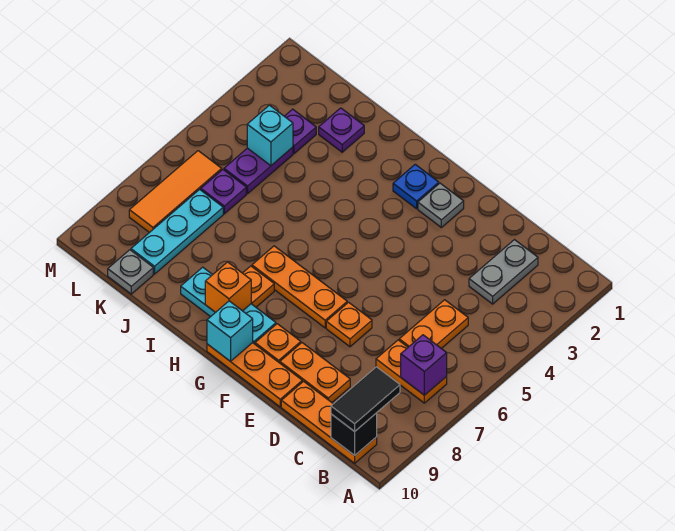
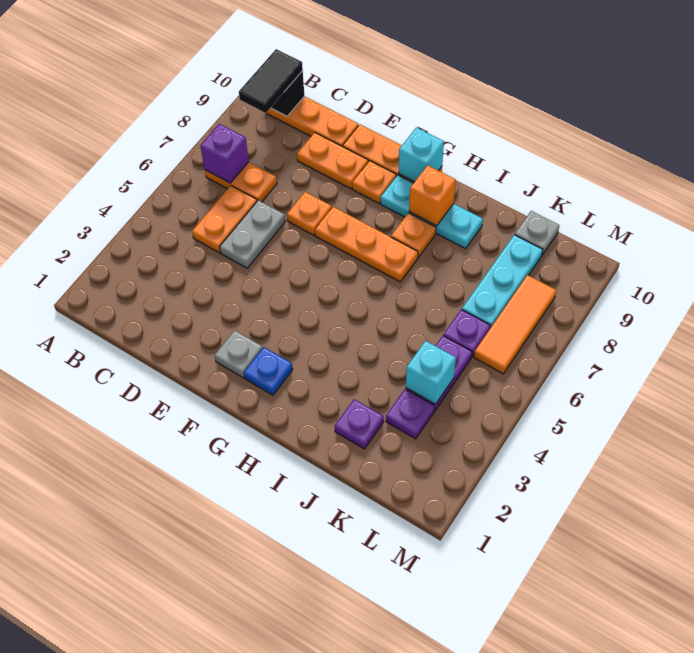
grey plate C2:C3 level 1 -> grey plate D5:D6 level 1

